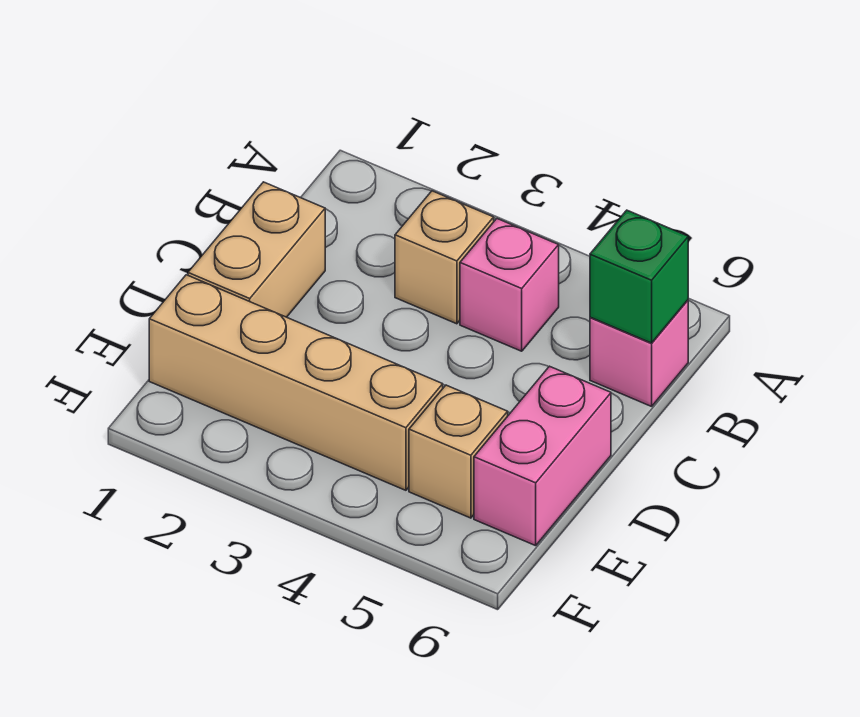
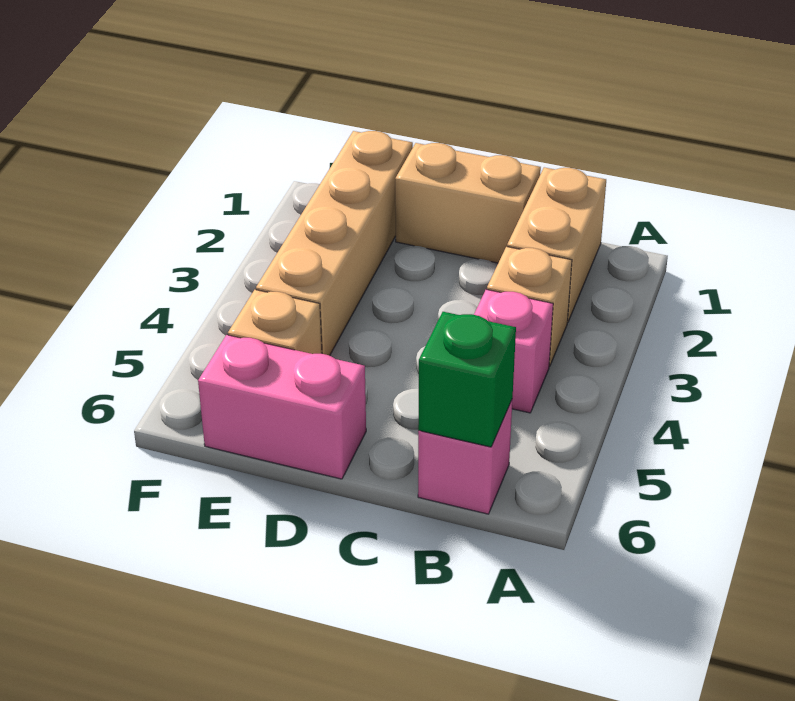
none -> tan brick B1:B2 level 1

